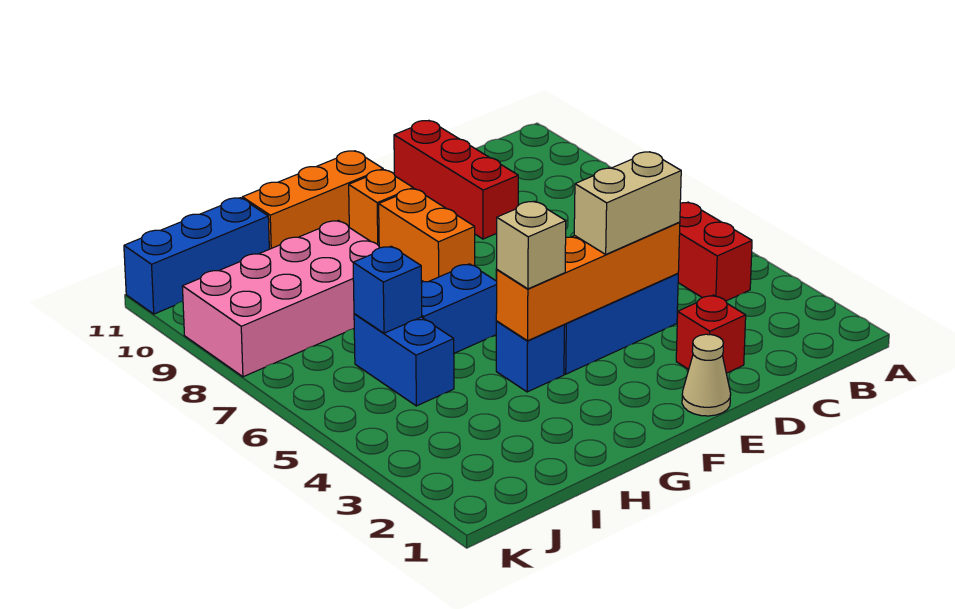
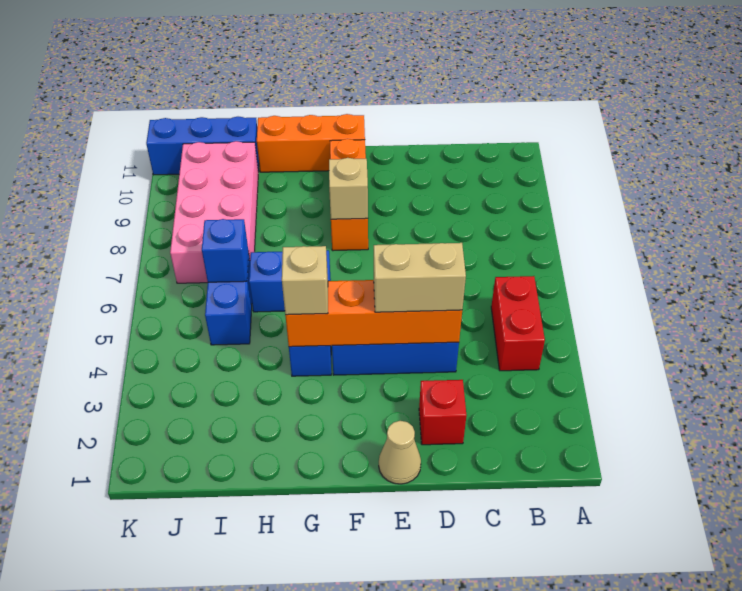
red brick D9:D11 level 1 -> none
none -> tan brick F8 level 2
pink brick H8:K9 level 1 -> pink brick I7:J10 level 1

